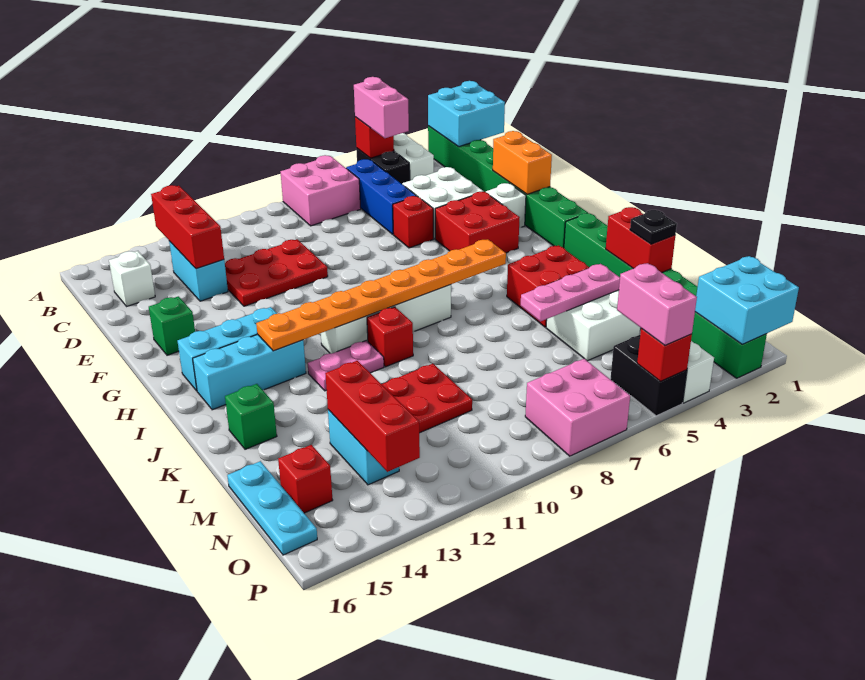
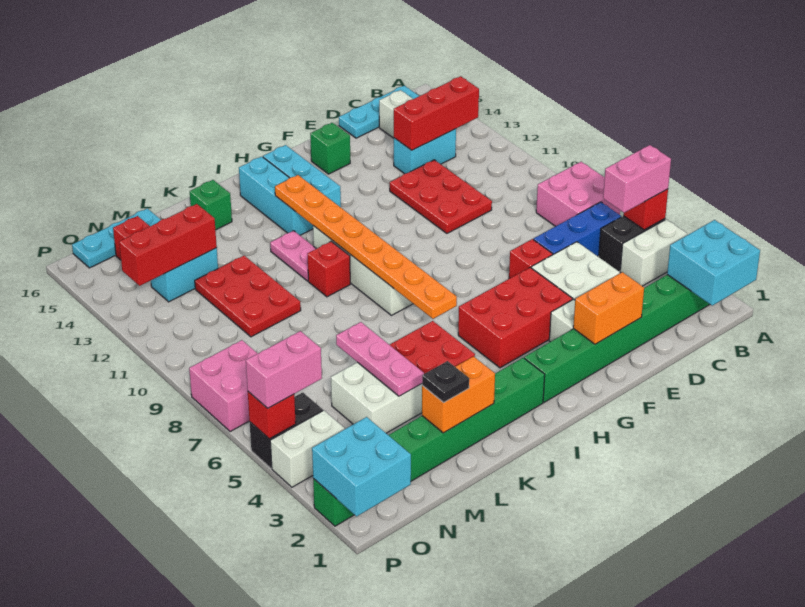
none -> cyan plate B16:D16 level 1
red brick F4:G5 level 1 -> red brick F4:H5 level 1
red brick K2:L2 level 2 -> orange brick K2:L2 level 2

